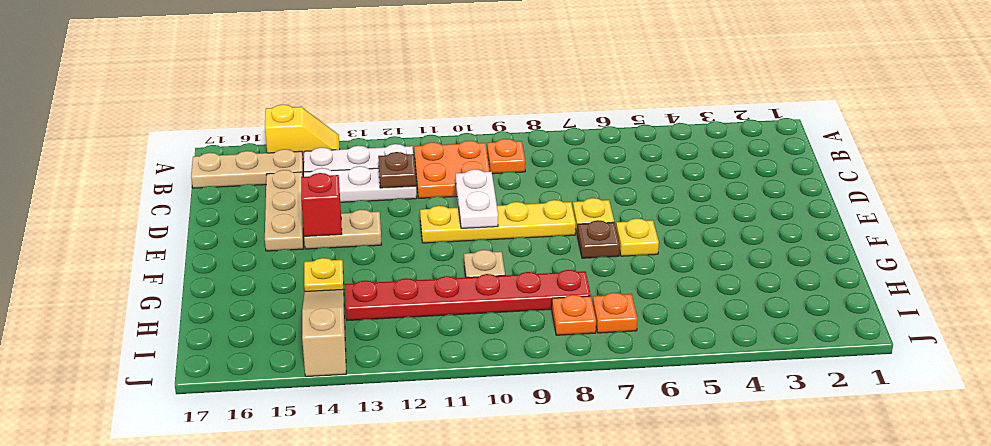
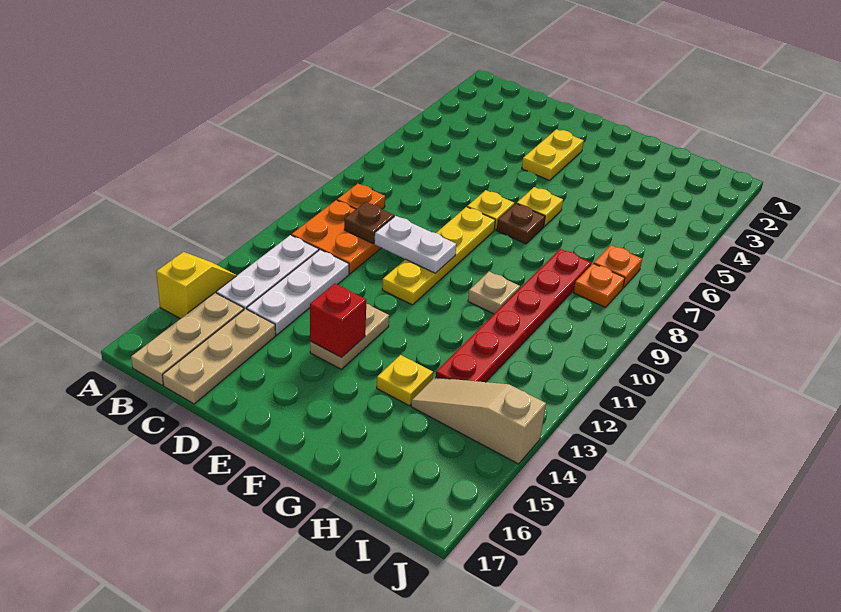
brown plate C12 level 2 -> brown plate C10 level 2
tan plate C15:E15 level 1 -> tan plate C15:C17 level 1
none -> yellow plate E3:E4 level 1

